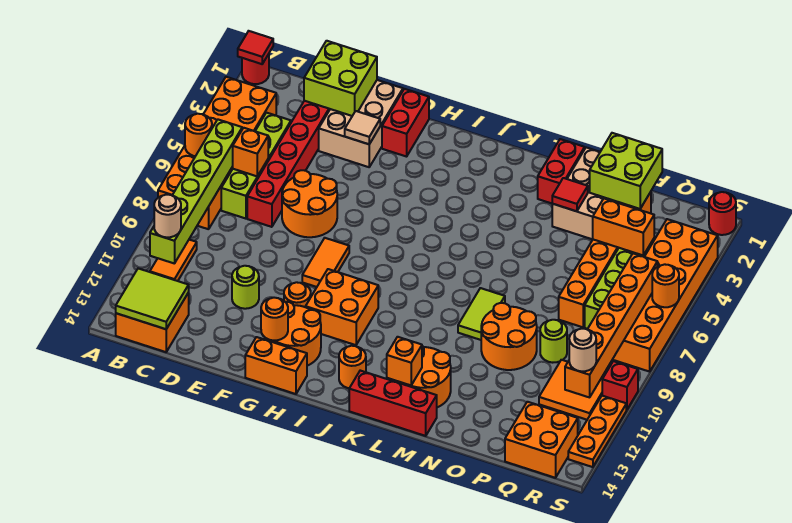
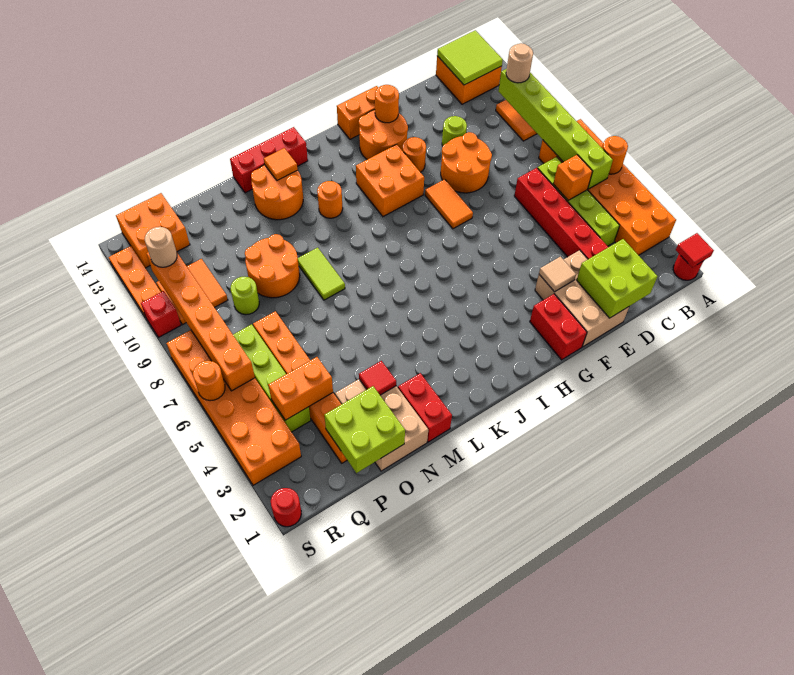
orange round brick E6:F7 level 1 -> orange round brick E9:F10 level 1
orange round brick J13 level 1 -> orange round brick K11 level 1
orange brick L13 level 2 -> orange tile L13 level 2

